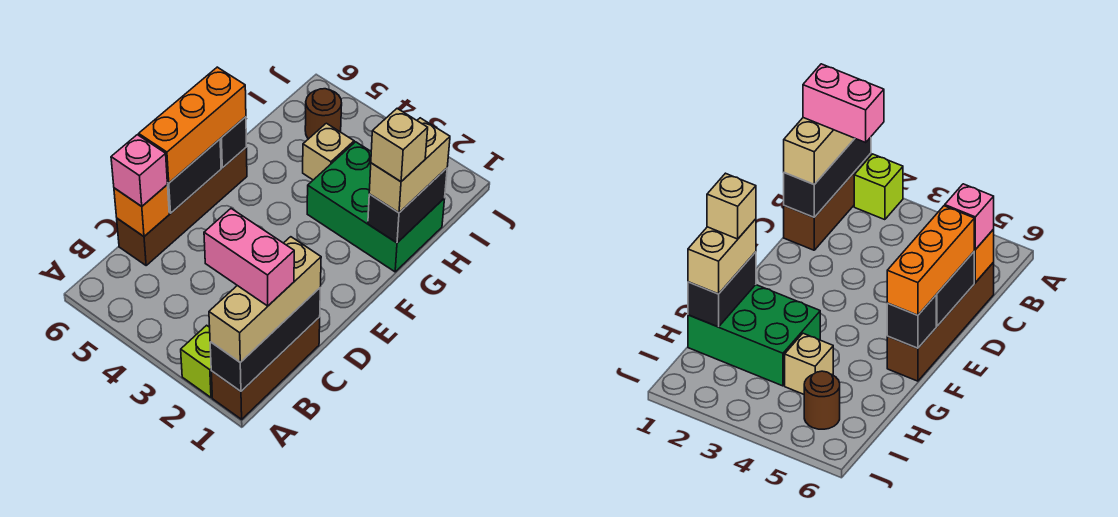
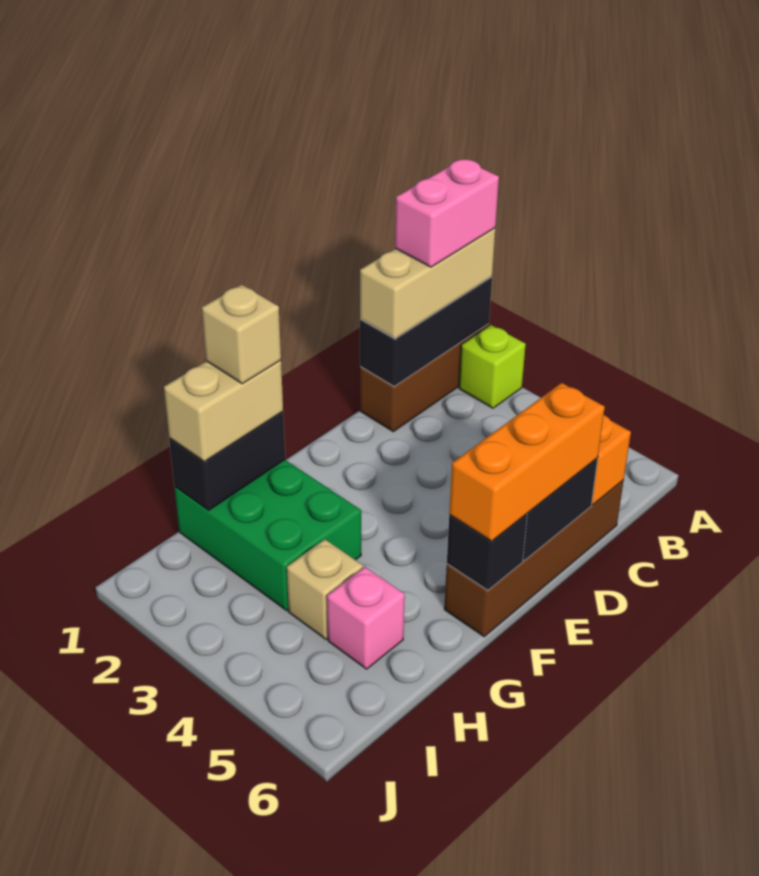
pink brick B1:B2 level 4 -> pink brick A1:B1 level 4
pink brick C6 level 3 -> pink brick H5 level 1
brown round brick I5 level 1 -> none

